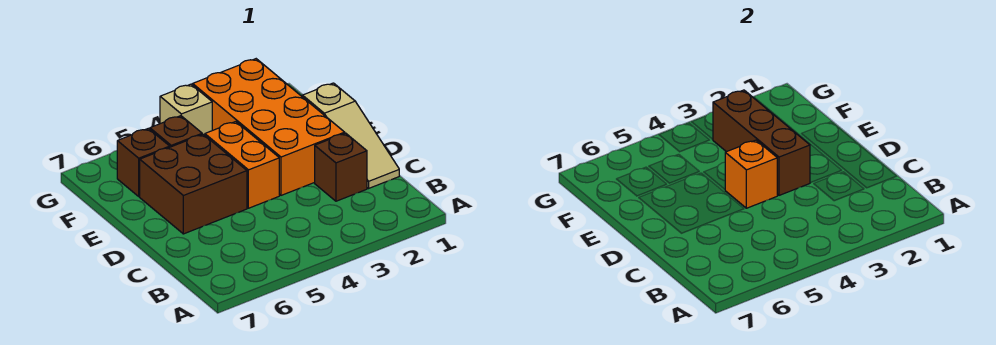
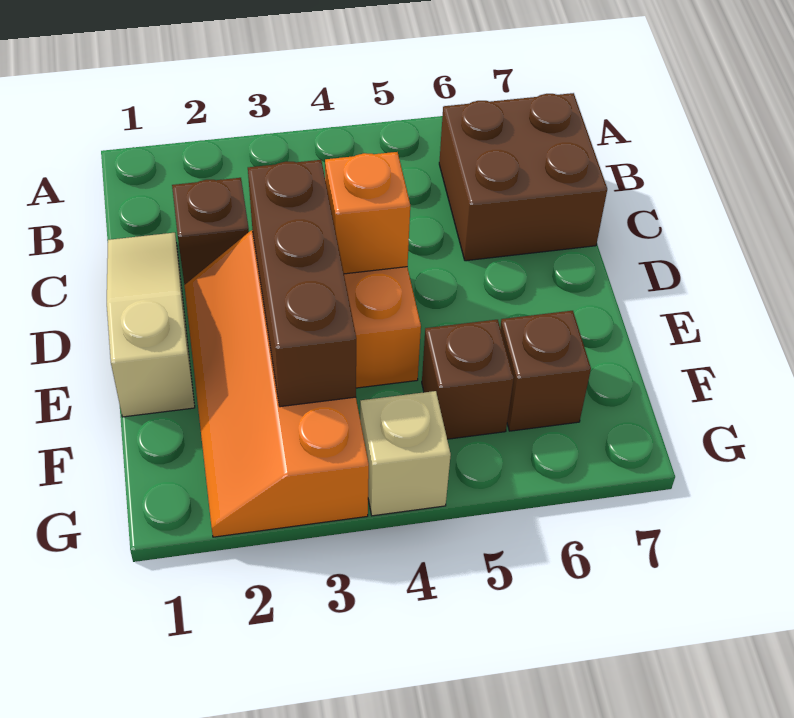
orange brick D2:G3 level 1 -> orange slope D2:G3 level 1 top 3
brown brick D5:E6 level 1 -> brown brick B6:C7 level 1

